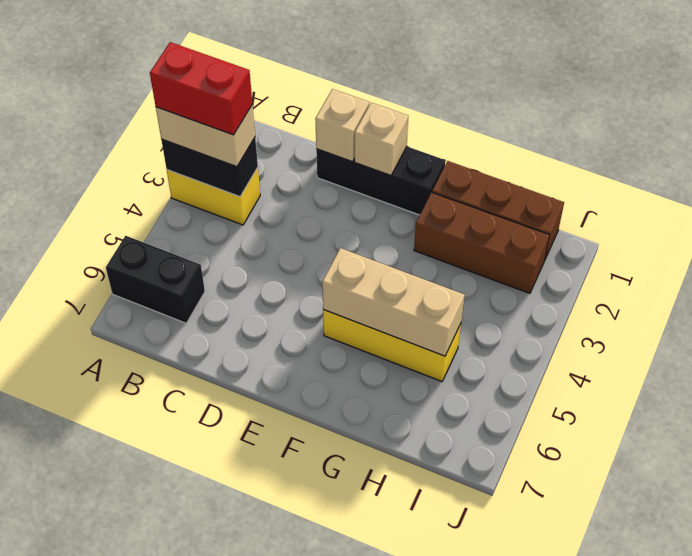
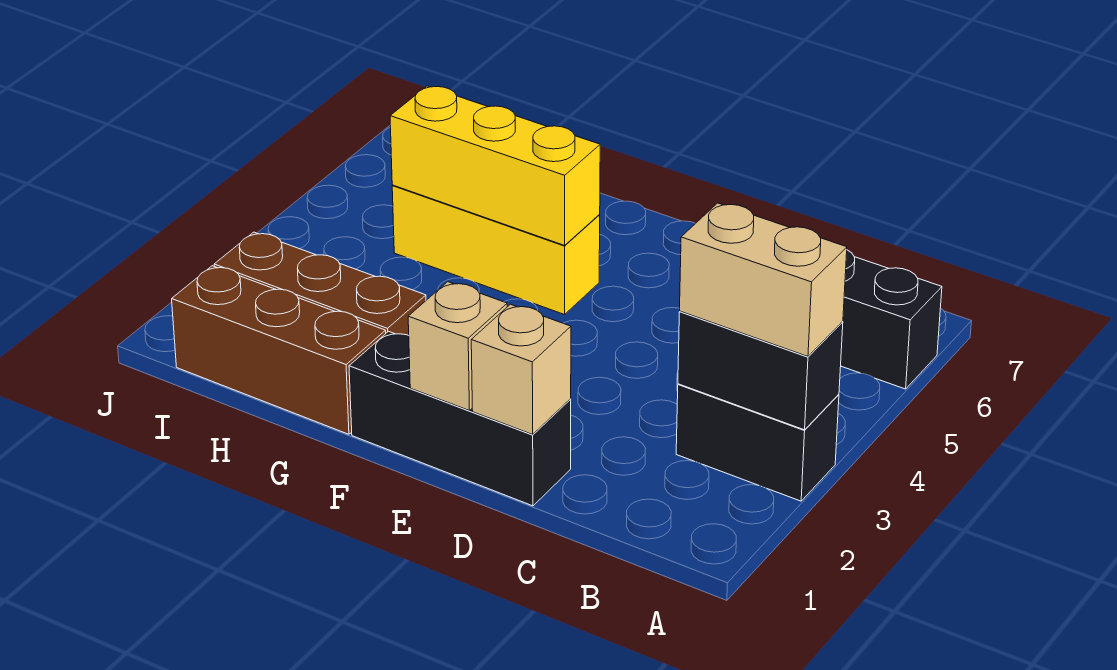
yellow brick A3:B3 level 1 -> black brick A3:B3 level 1
red brick A3:B3 level 4 -> none
tan brick F5:H5 level 2 -> yellow brick F5:H5 level 2

